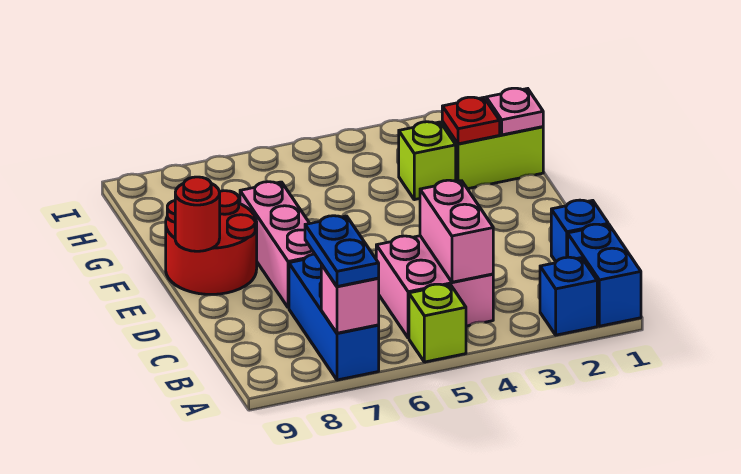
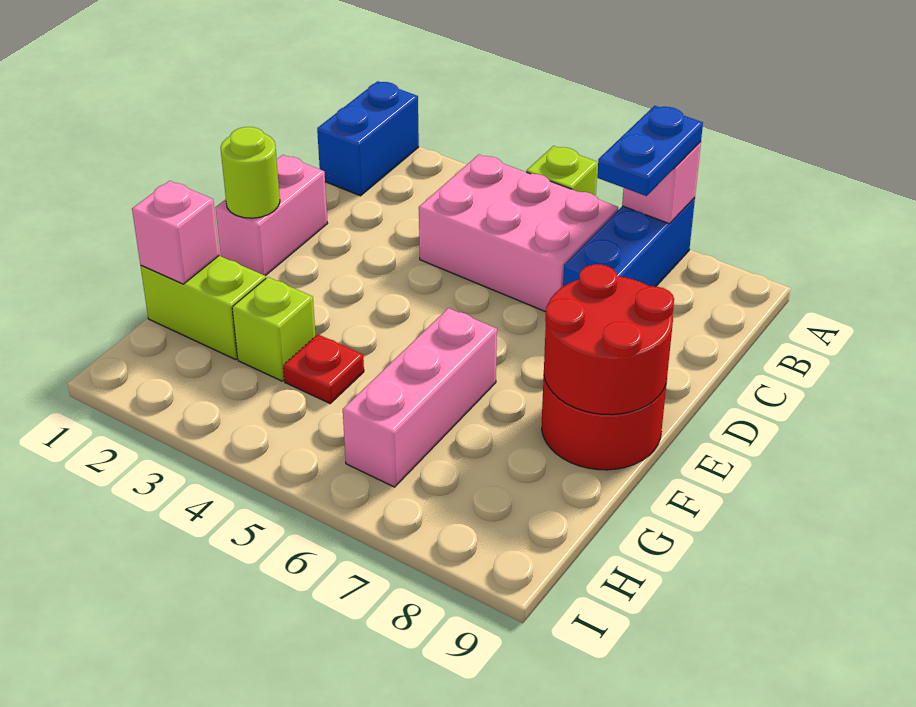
blue brick A2 level 1 -> none
pink brick B4:C5 level 1 -> pink brick B4:C6 level 1
pink brick B4:C4 level 2 -> pink brick D1:E1 level 1
blue brick C1 level 1 -> none
pink brick D7:F7 level 1 -> pink brick F6:H6 level 1
none -> lime round brick E1 level 2
red round brick E9 level 2 -> red round brick E8:F9 level 2
pink plate G1 level 2 -> pink brick G1 level 2
red plate G2 level 2 -> red plate G4 level 1

